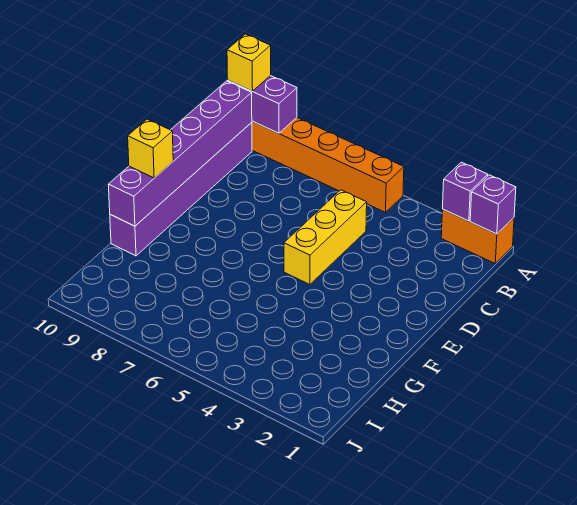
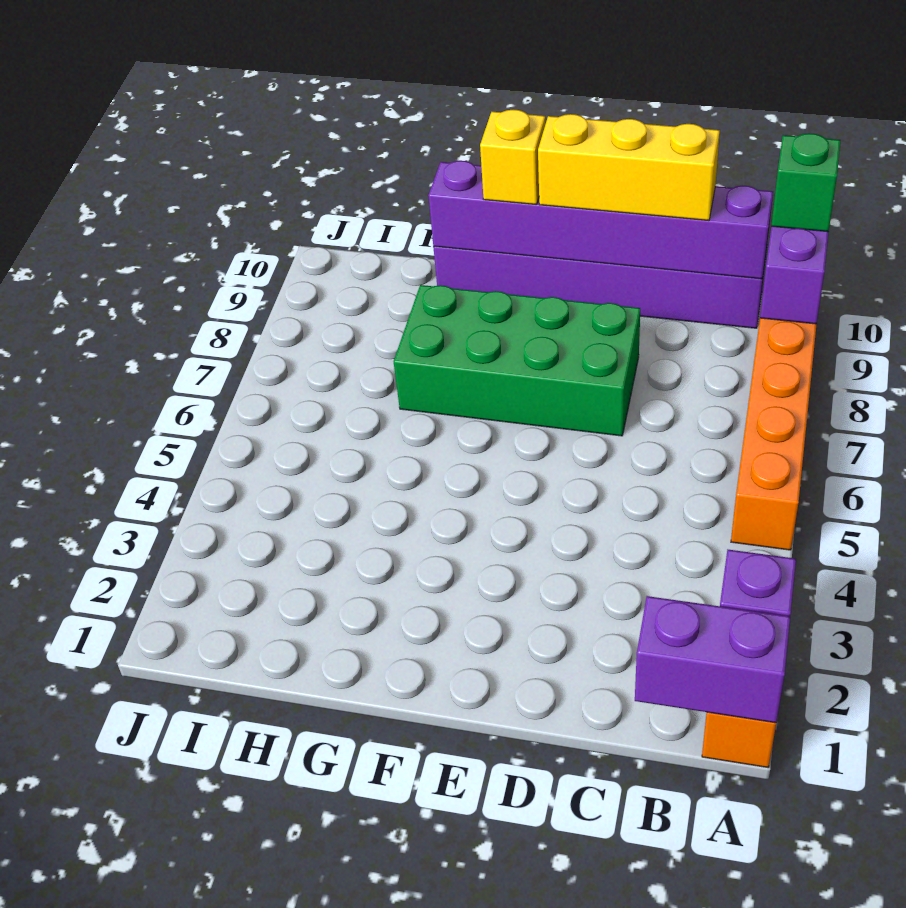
purple brick A1 level 2 -> purple brick A1:B1 level 2
yellow brick A10 level 3 -> green brick A10 level 3
yellow brick C5:E5 level 1 -> yellow brick C10:E10 level 3
none -> green brick D7:G8 level 1

